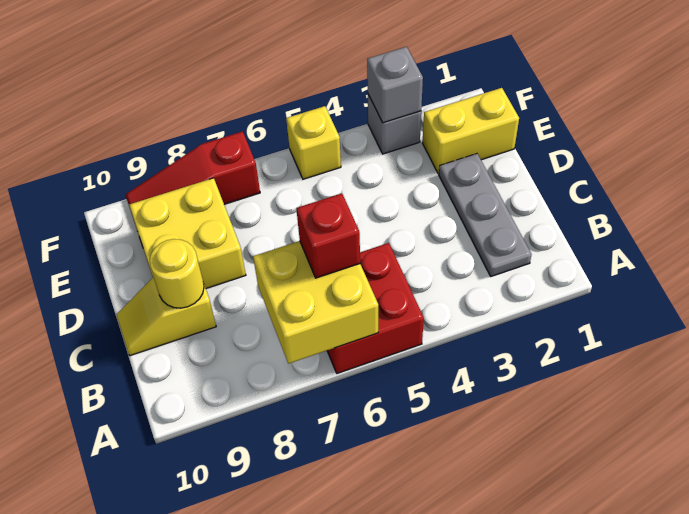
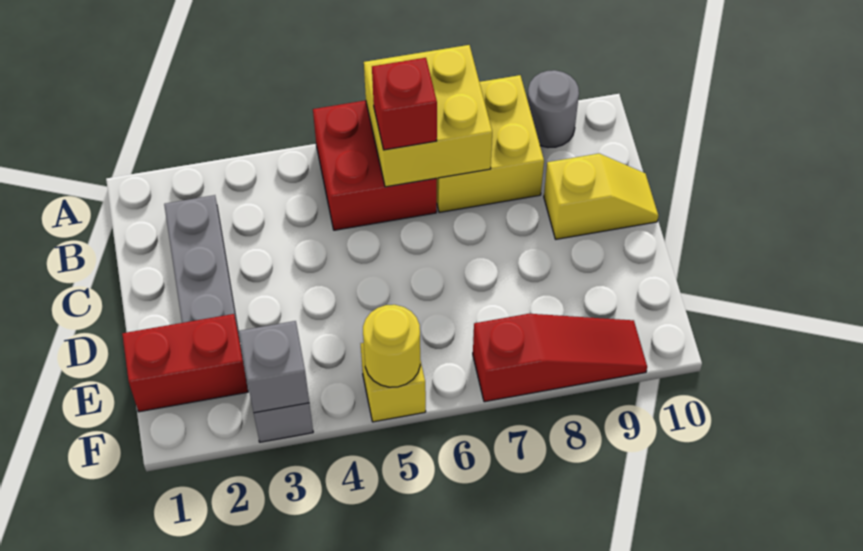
none -> grey round brick A9 level 1
yellow round brick C9 level 2 -> yellow round brick F5 level 2
yellow brick D8:E9 level 1 -> yellow brick A7:B8 level 1
yellow brick E1:E2 level 1 -> red brick E1:E2 level 1

